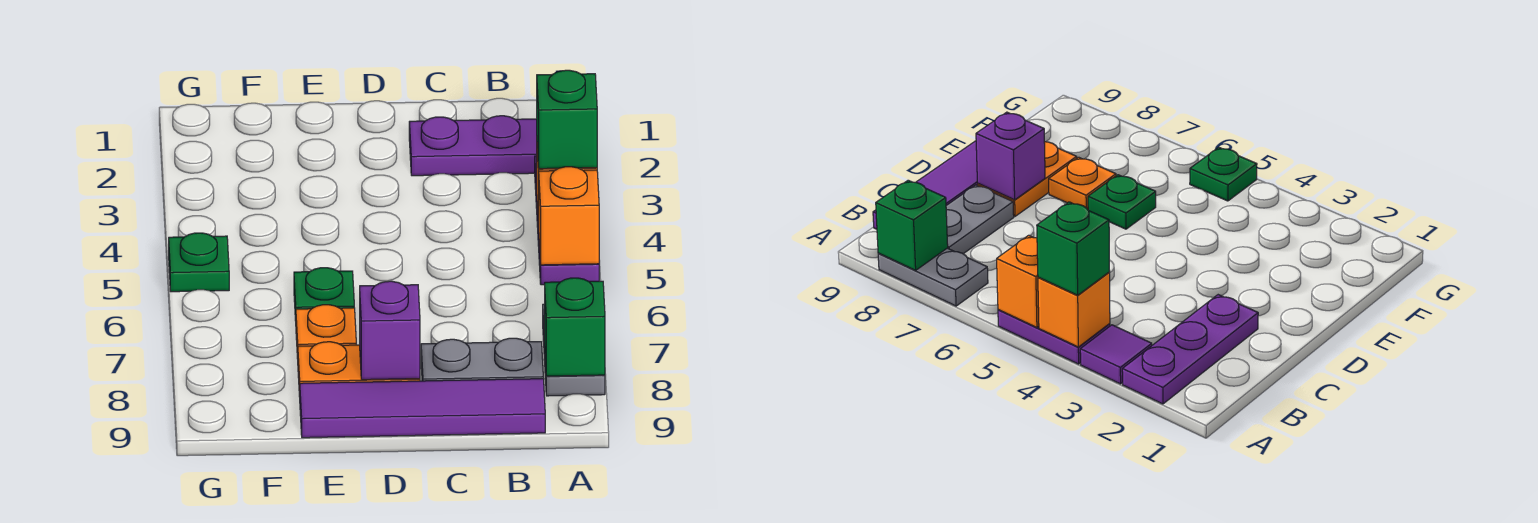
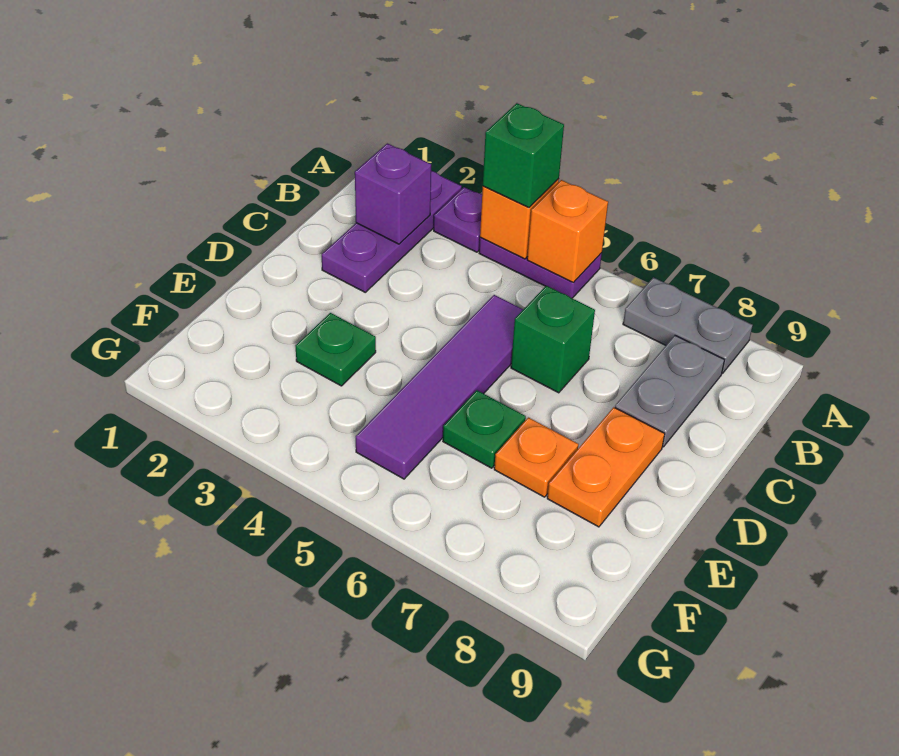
purple tile A3 level 1 -> purple plate A3 level 1
green brick A8 level 2 -> green brick C6 level 1
purple tile B9:E9 level 1 -> purple tile C5:F5 level 1
purple brick D8 level 2 -> purple brick B2 level 2
green plate G5 level 1 -> green plate E3 level 1

